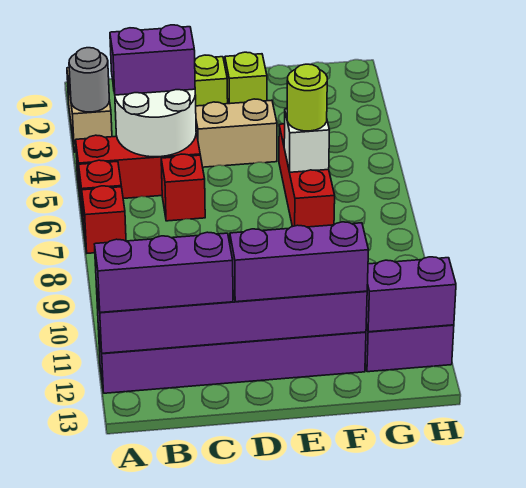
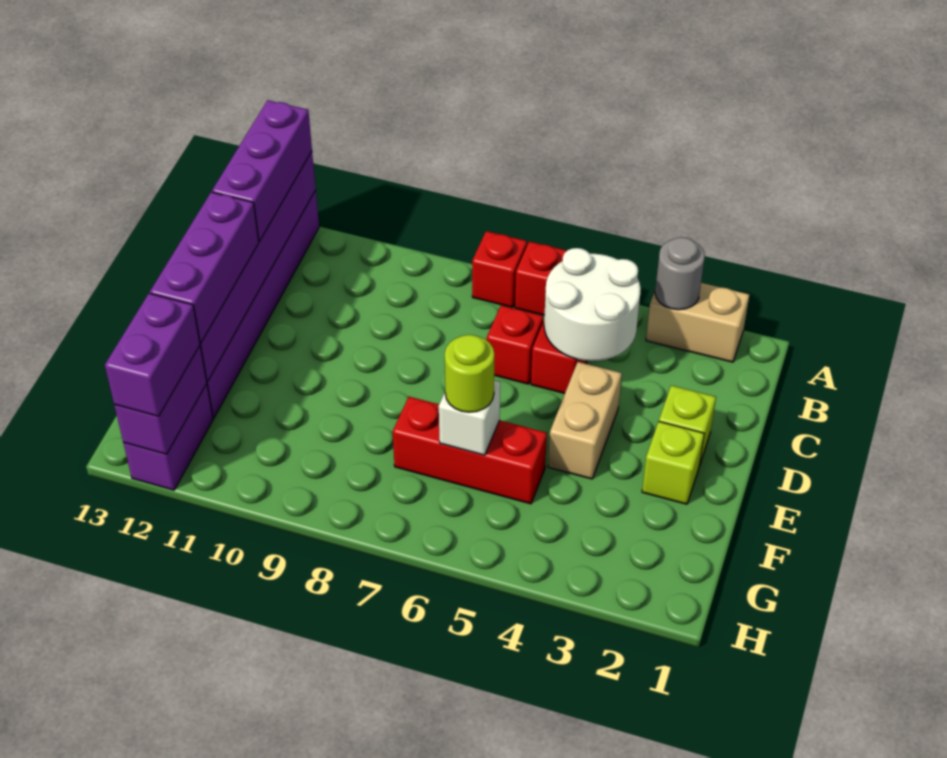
purple brick B4:C4 level 3 -> purple brick G12:H12 level 3

